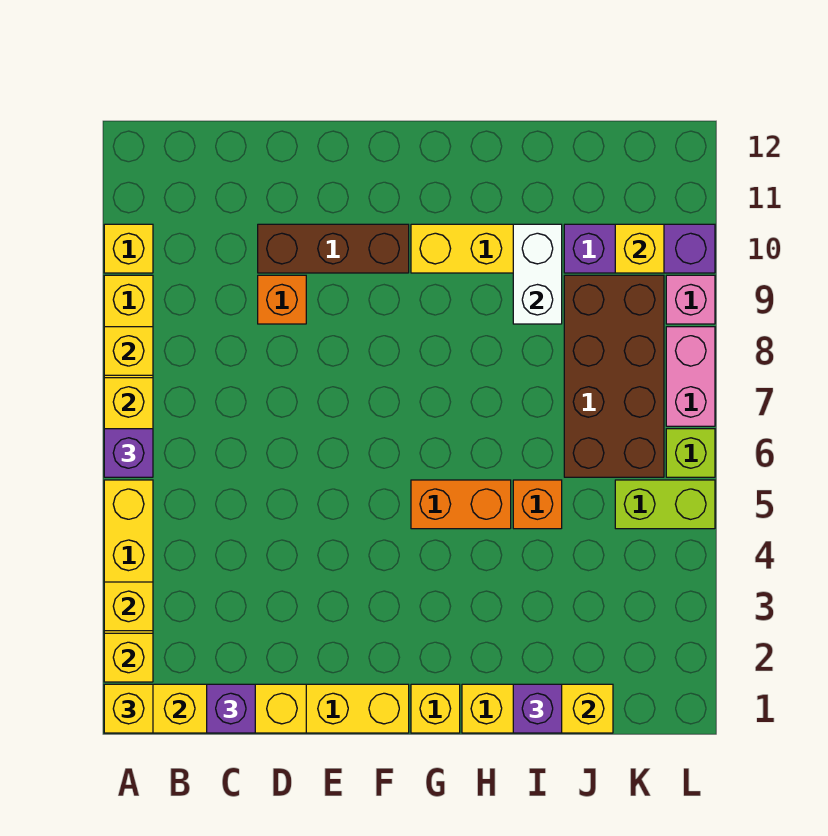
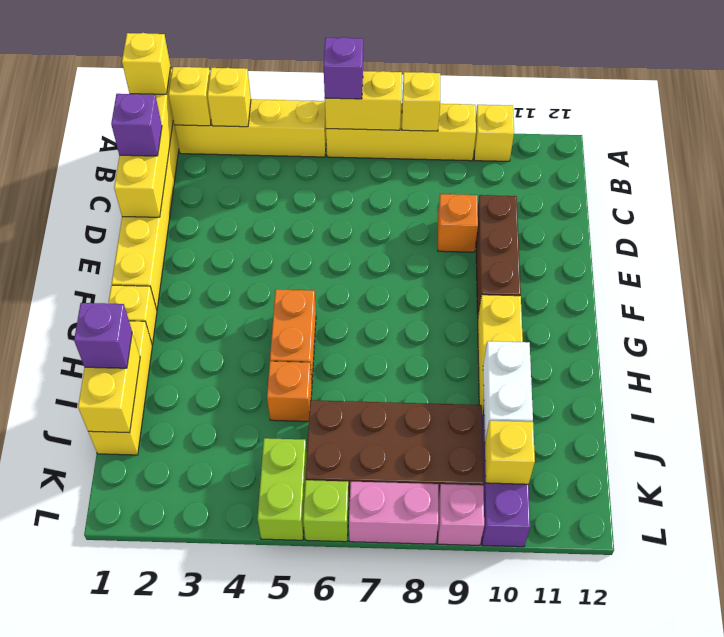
white brick I9:I10 level 2 -> white brick I10:J10 level 2

